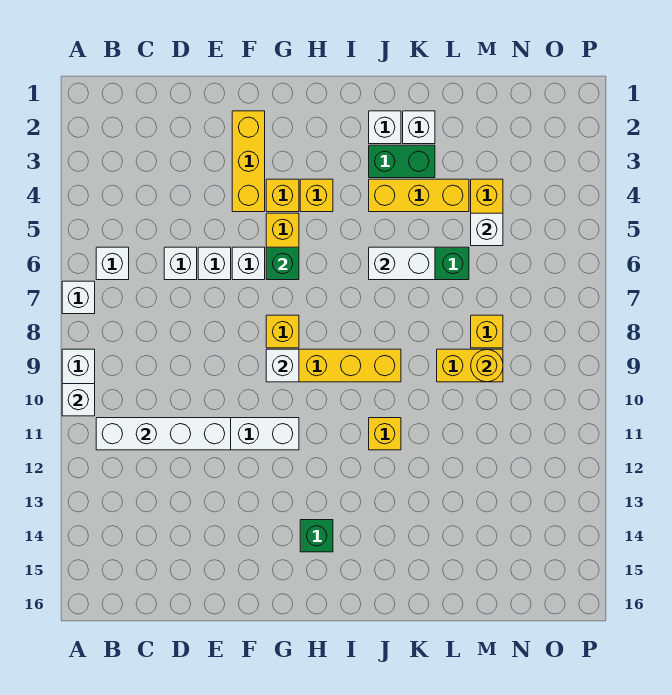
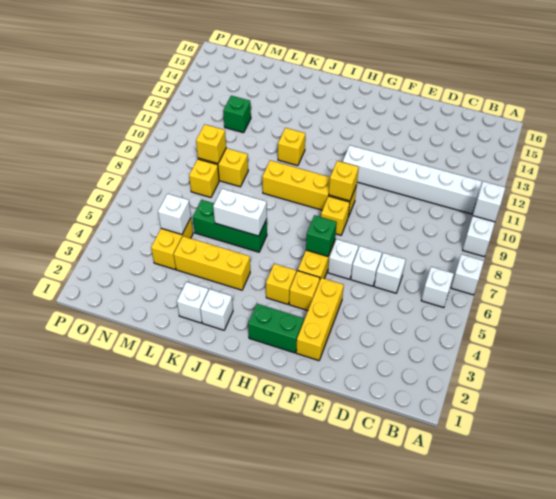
white brick B11:E11 level 2 -> none
white brick G9 level 2 -> yellow brick G9 level 2
green brick H14 level 1 -> green brick M12 level 1
green brick J3:K3 level 1 -> green brick G2:H2 level 1
yellow round brick M9 level 2 -> yellow brick M9 level 2

